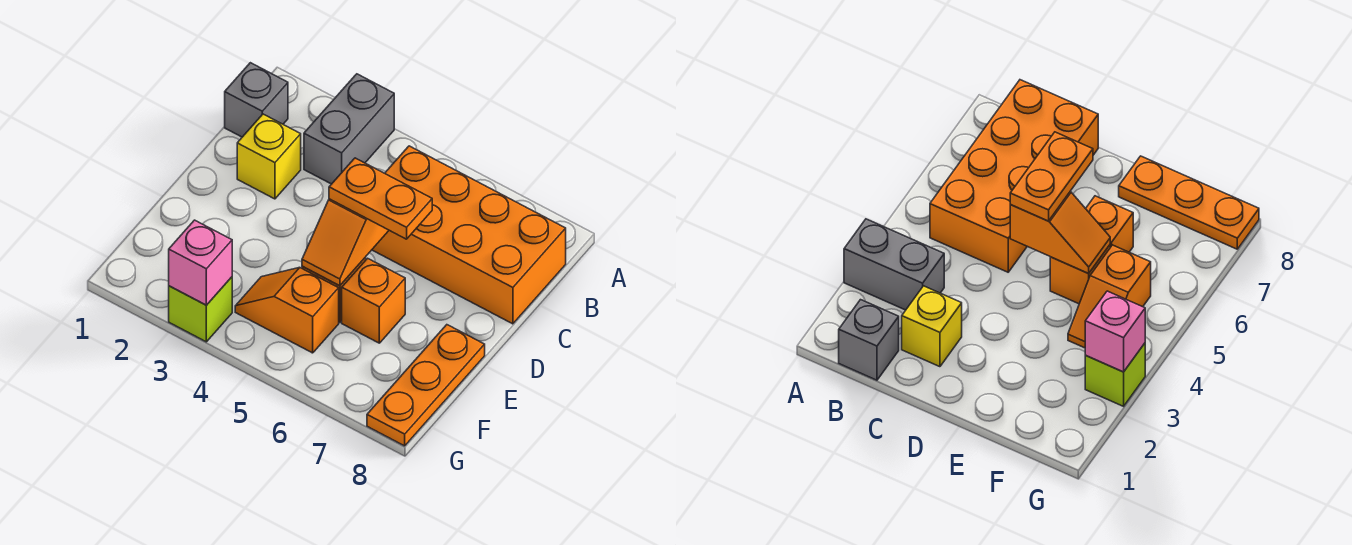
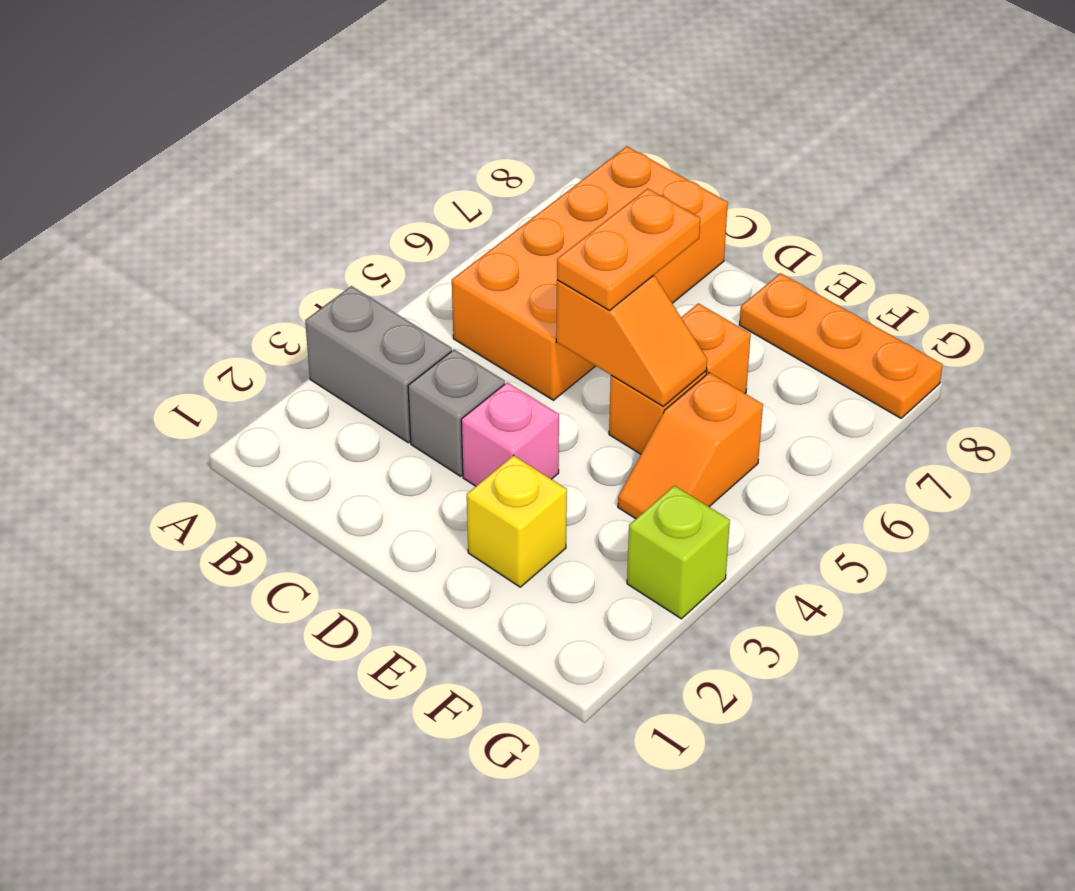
grey brick B1 level 1 -> grey brick C3 level 1
yellow brick C2 level 1 -> yellow brick E2 level 1
pink brick G3 level 2 -> pink brick D3 level 1

